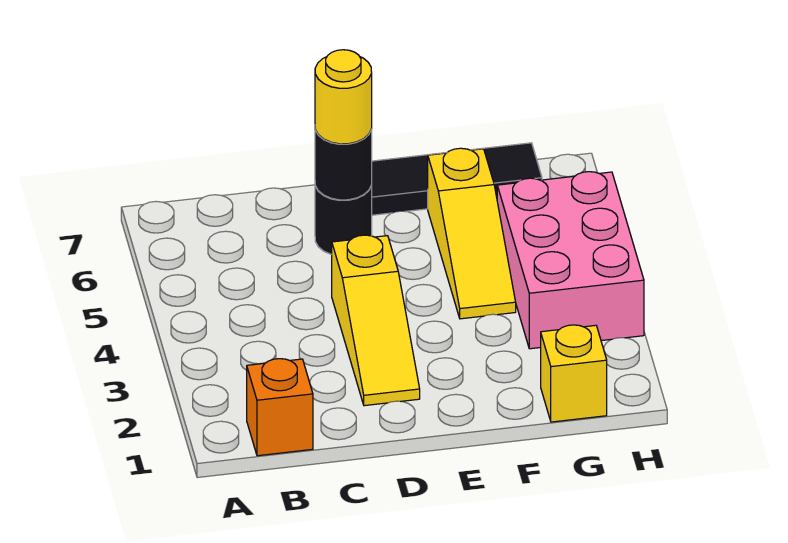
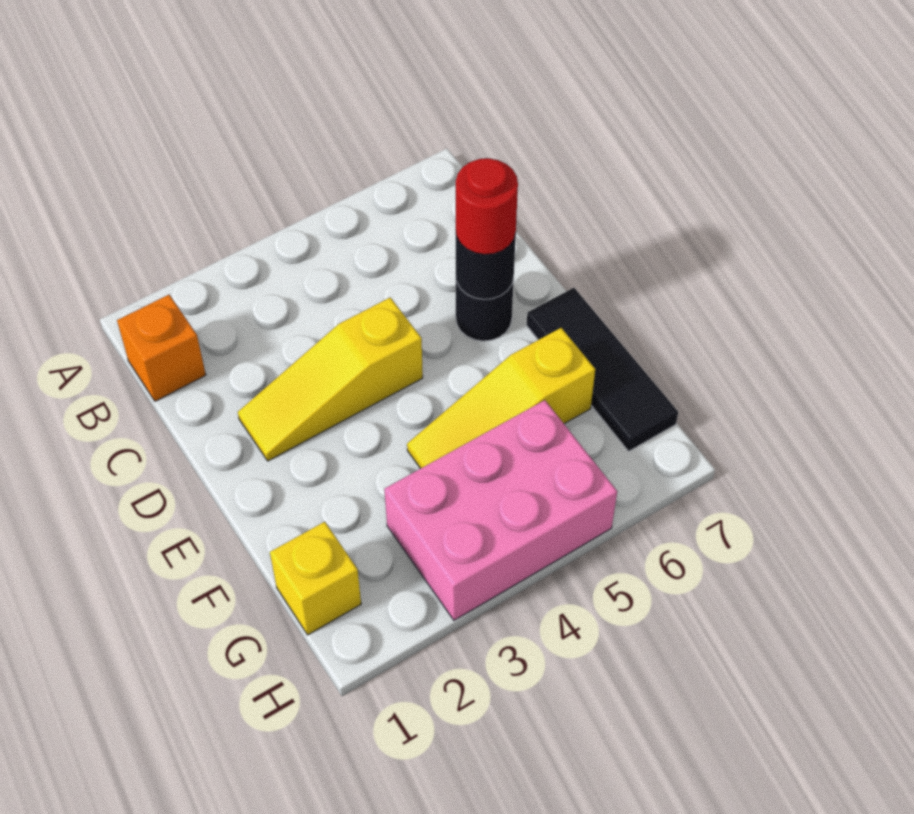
yellow round brick D6 level 3 -> red round brick D6 level 3

